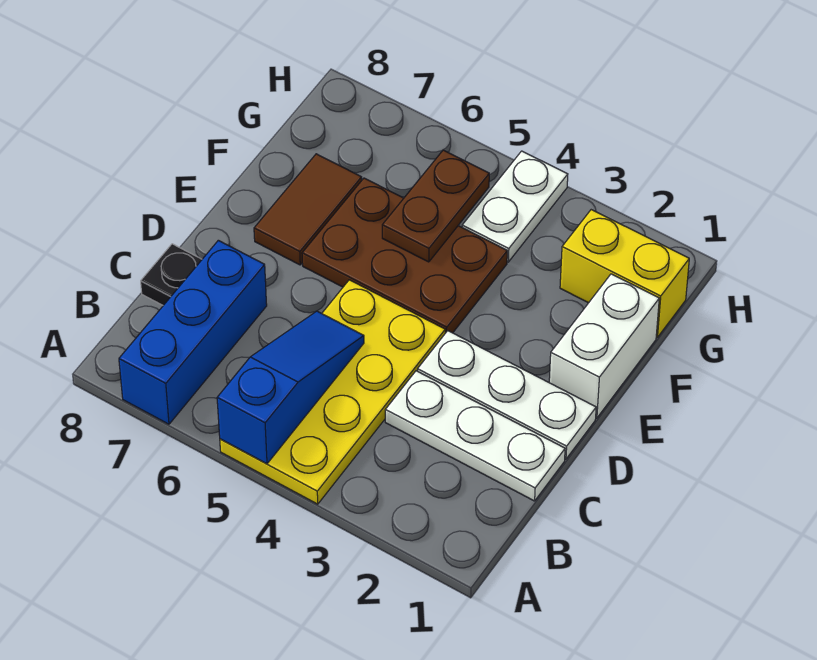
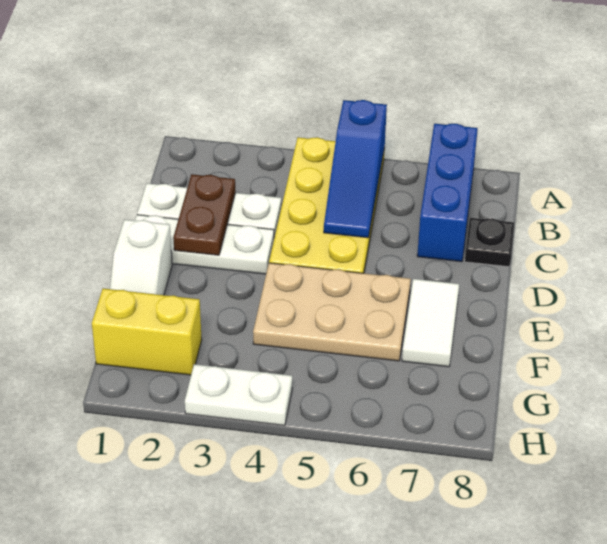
white brick E1:F1 level 1 -> white slope E1:F1 level 1 top E
brown plate E4:F6 level 1 -> tan plate E4:F6 level 1
brown tile E7:F7 level 1 -> white tile E7:F7 level 1
brown plate F5:G5 level 2 -> brown plate C2:D2 level 2
white plate G4:H4 level 1 -> white plate H3:H4 level 1

